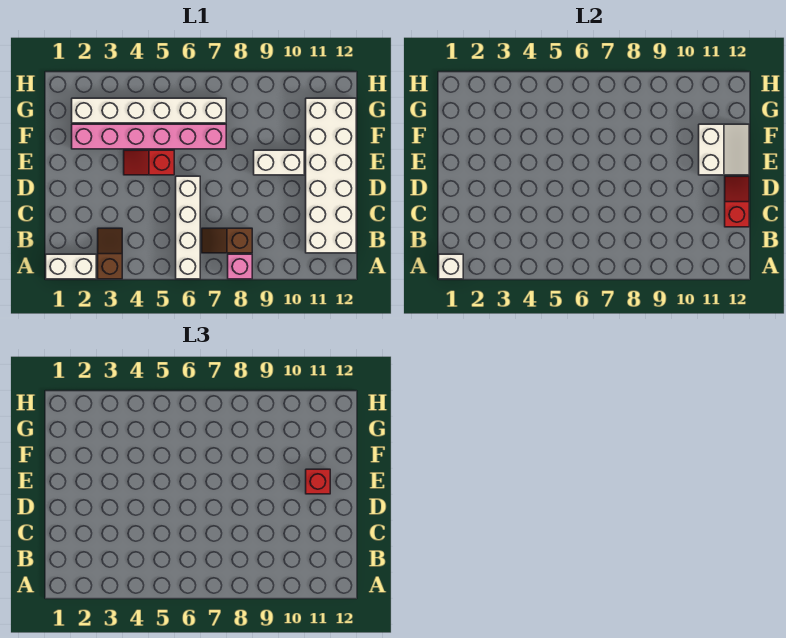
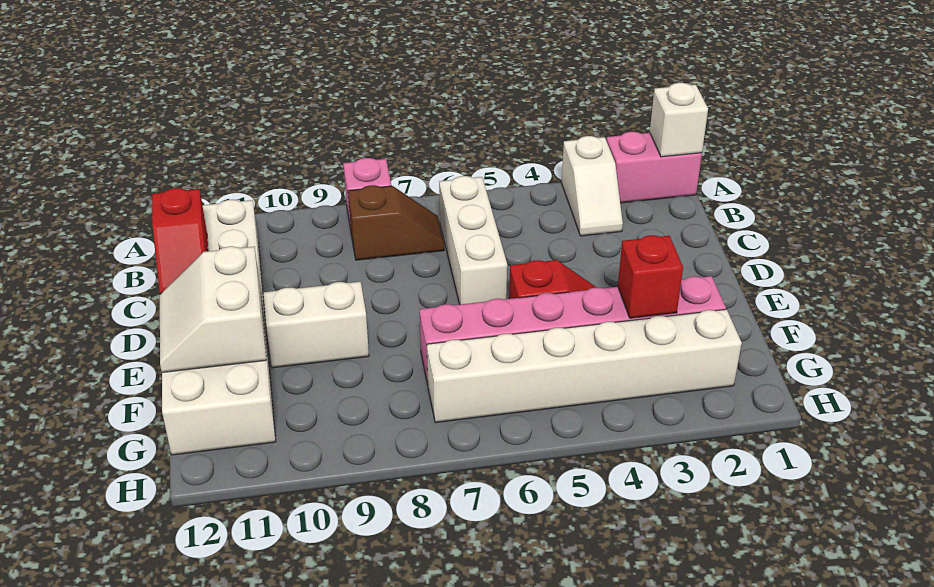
white brick A1:A2 level 1 -> pink brick A1:A2 level 1
brown slope A3:B3 level 1 top A -> white slope A3:B3 level 1 top A
white brick A6:D6 level 1 -> white brick B6:D6 level 1
red brick E11 level 3 -> red brick F3 level 2

